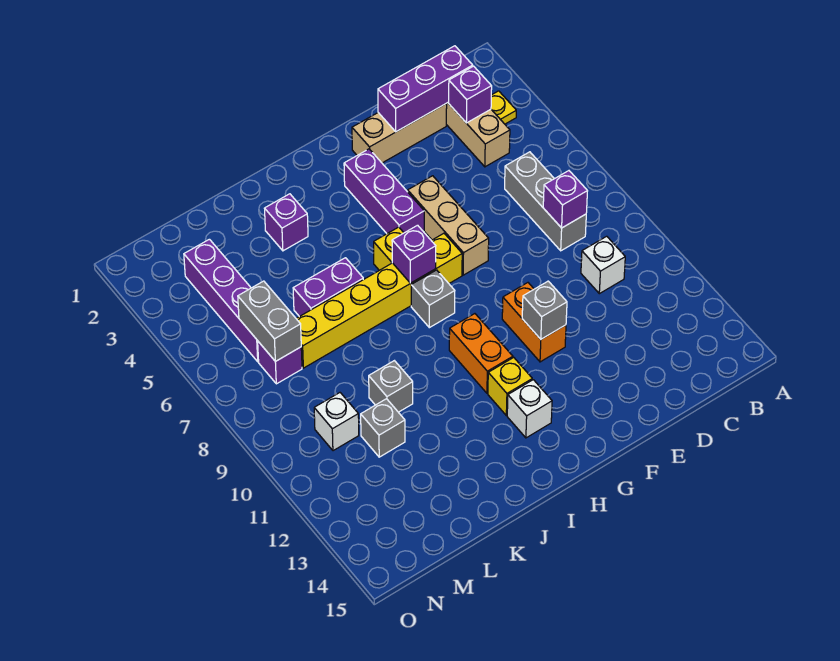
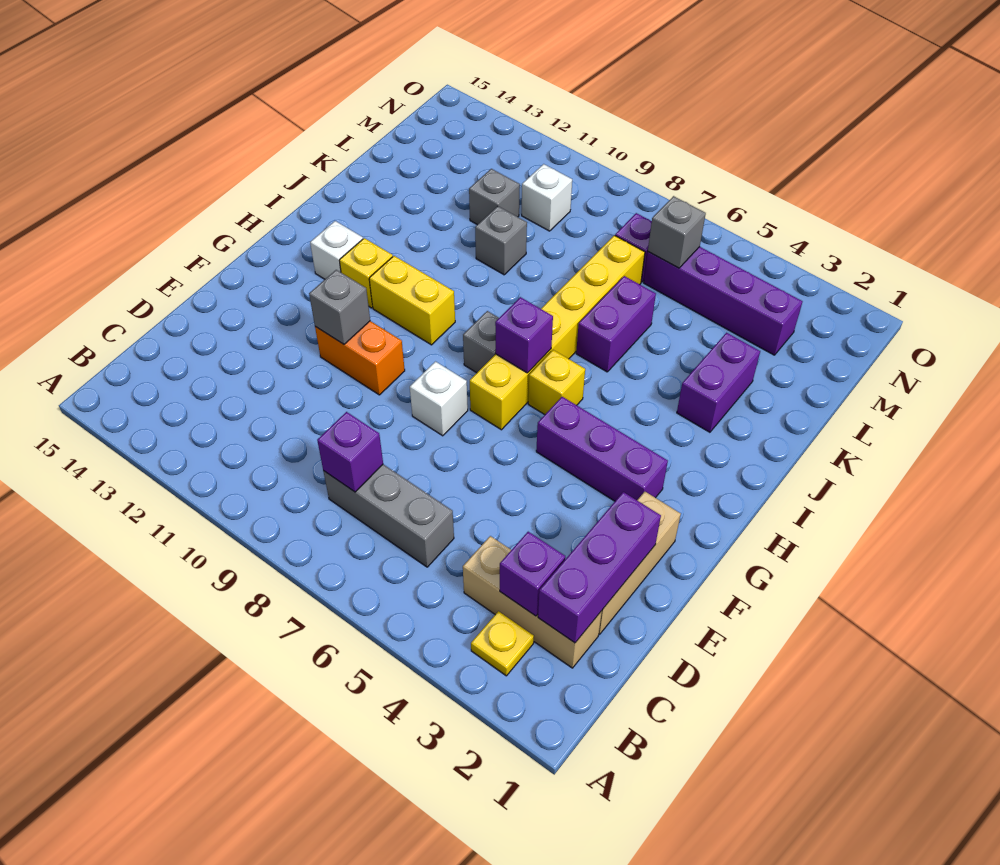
white brick C10 level 1 -> white brick F8 level 1
tan brick F5:F7 level 1 -> none
orange brick H10:H11 level 1 -> yellow brick H10:H11 level 1
purple brick J3 level 1 -> purple brick J3:K3 level 1
grey brick M6:M7 level 2 -> grey brick M6 level 2

